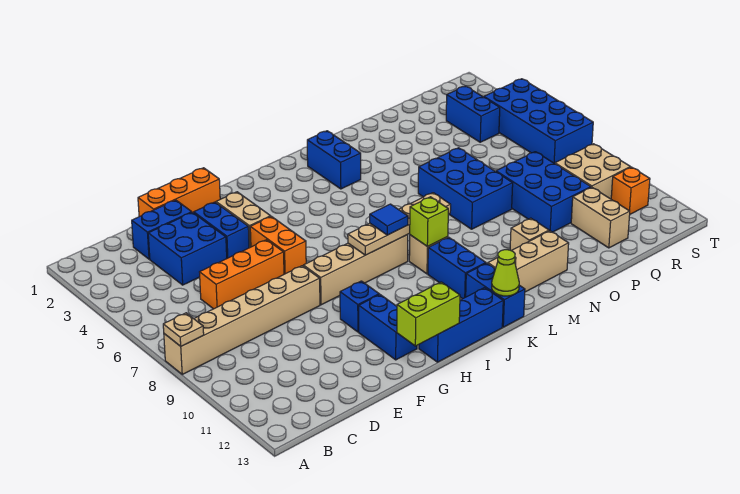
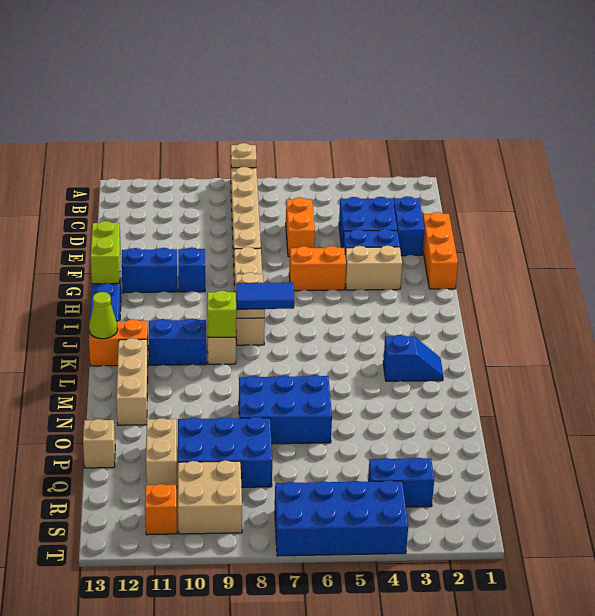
orange brick D6:F6 level 1 -> orange brick D6:E6 level 1
tan plate I8:L8 level 2 -> tan plate I8:J8 level 2
blue tile J8 level 3 -> blue tile J7:J8 level 3
blue brick K12:K13 level 1 -> orange brick K12:K13 level 1
blue brick L2:L3 level 1 -> blue slope L2:L3 level 1 top 3
tan brick N11 level 1 -> tan brick P13 level 1
tan brick Q11:Q12 level 1 -> tan brick P11:Q11 level 1

